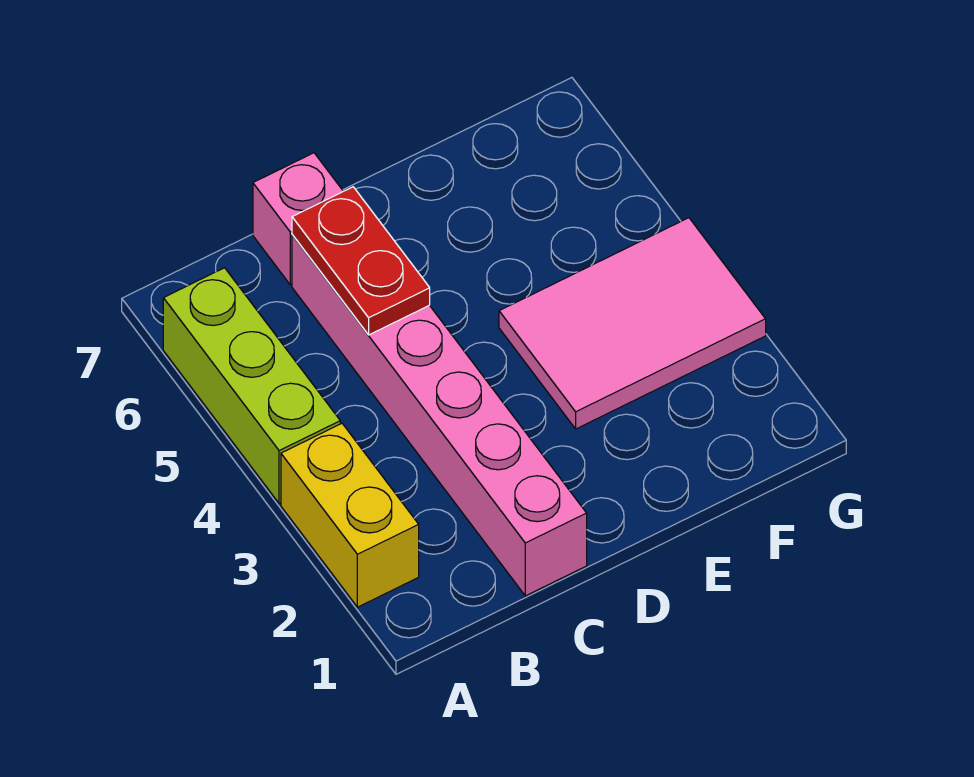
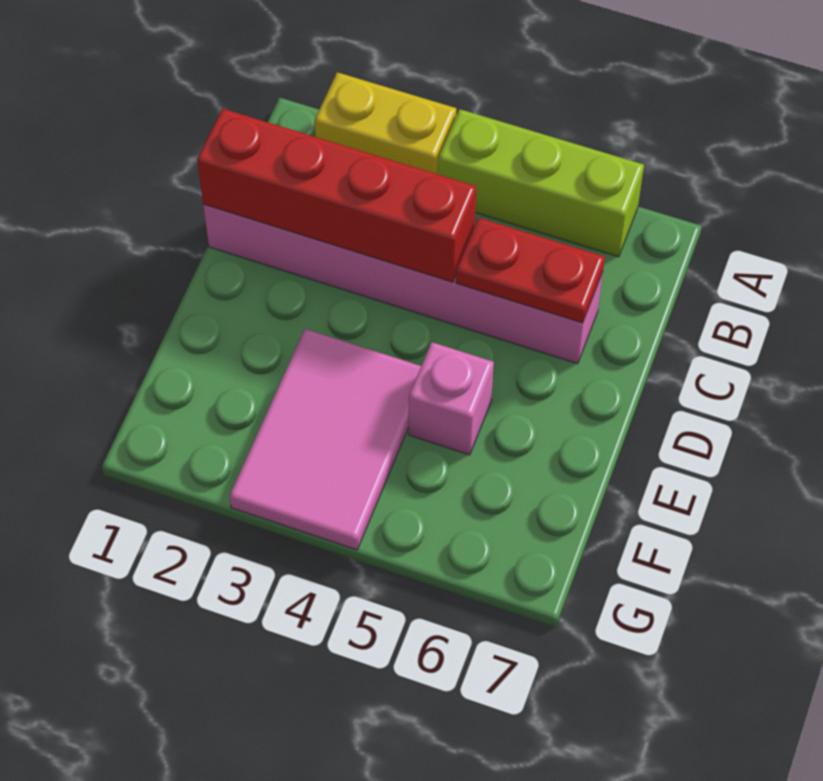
none -> red brick C1:C4 level 2
pink brick C7 level 1 -> pink brick E5 level 1

